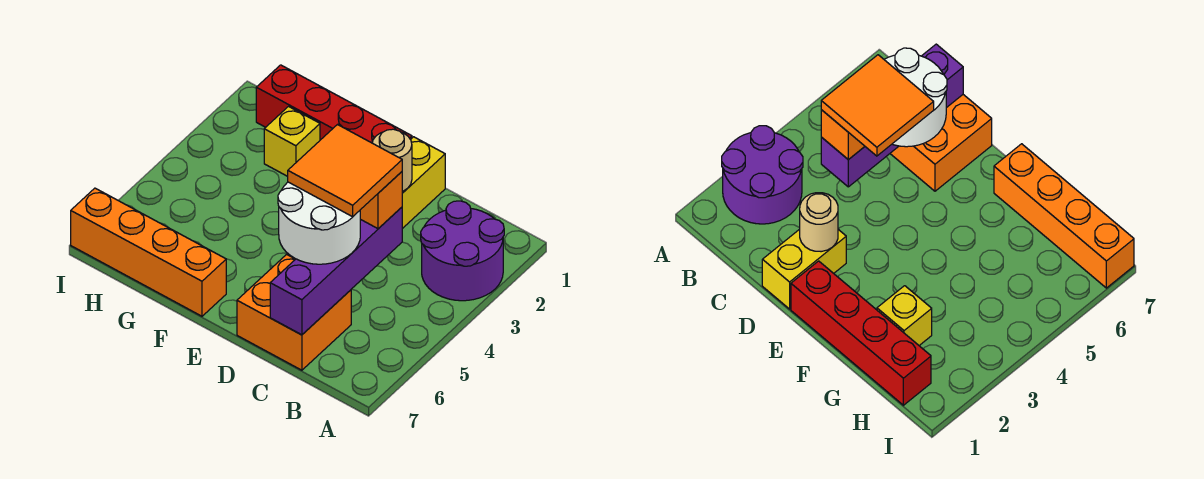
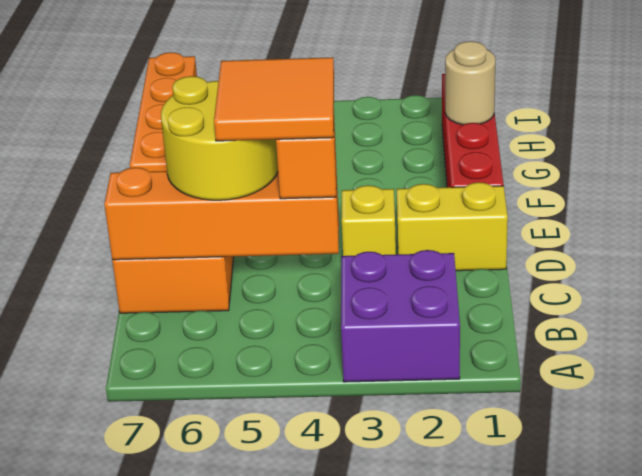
purple round brick A2:B3 level 1 -> purple brick A2:B3 level 1
purple brick C4:C7 level 2 -> orange brick C4:C7 level 2
white round brick C5:D6 level 3 -> yellow round brick C5:D6 level 3
tan round brick D2 level 2 -> tan round brick G1 level 2
yellow brick G2 level 1 -> yellow brick D3 level 1

